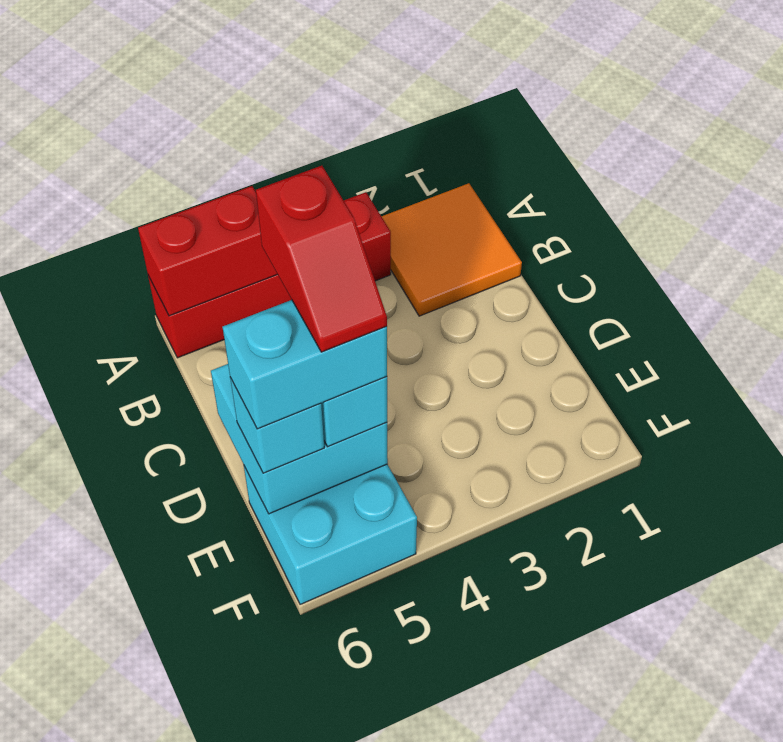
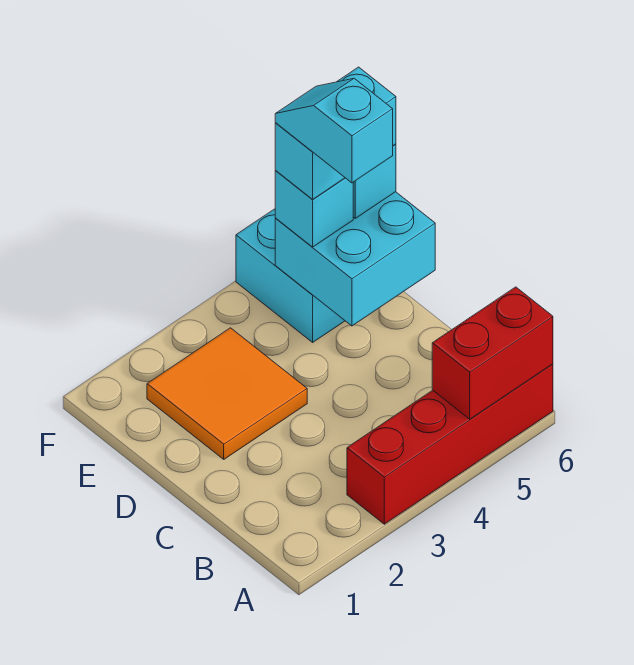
orange tile A1:B2 level 1 -> orange tile D2:E3 level 1
red slope D5:E5 level 5 top D -> cyan slope D5:E5 level 5 top D

